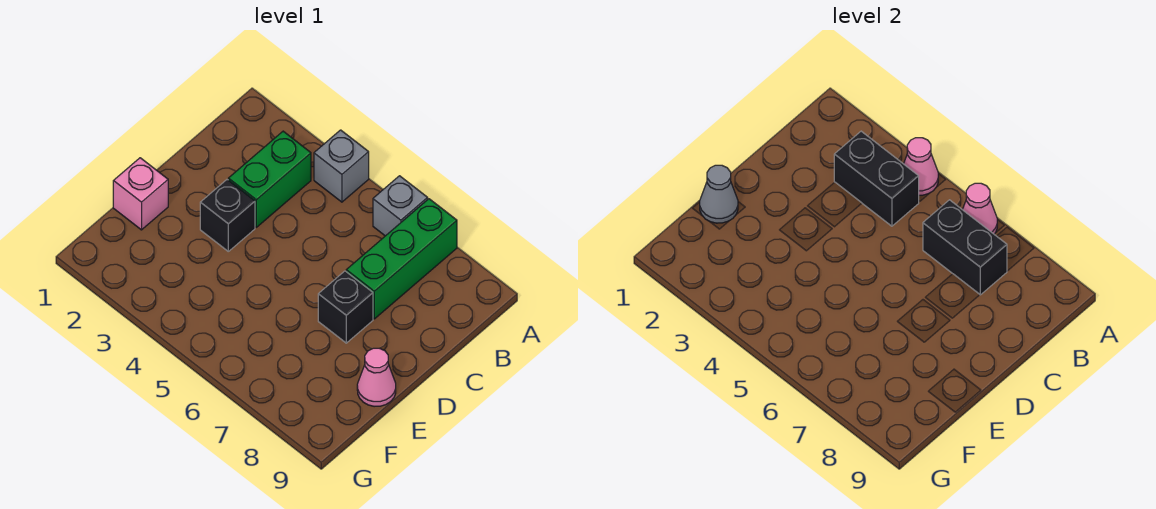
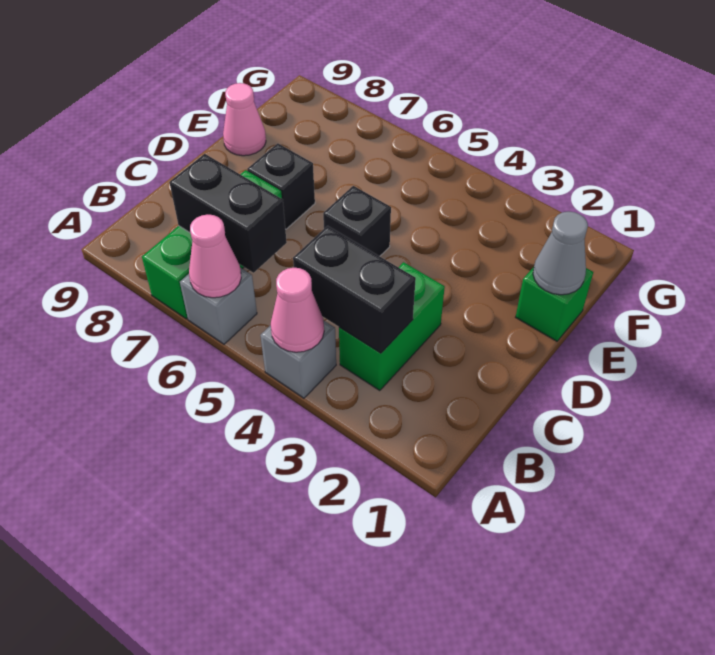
black brick D3 level 1 -> black brick D5 level 1
pink brick E1 level 1 -> green brick E1 level 1

